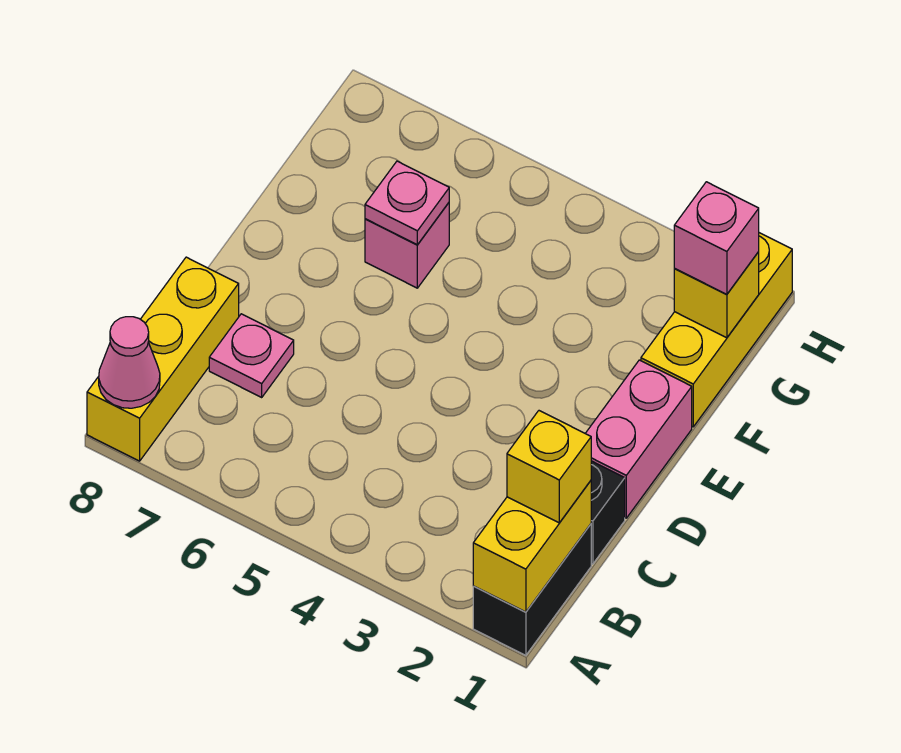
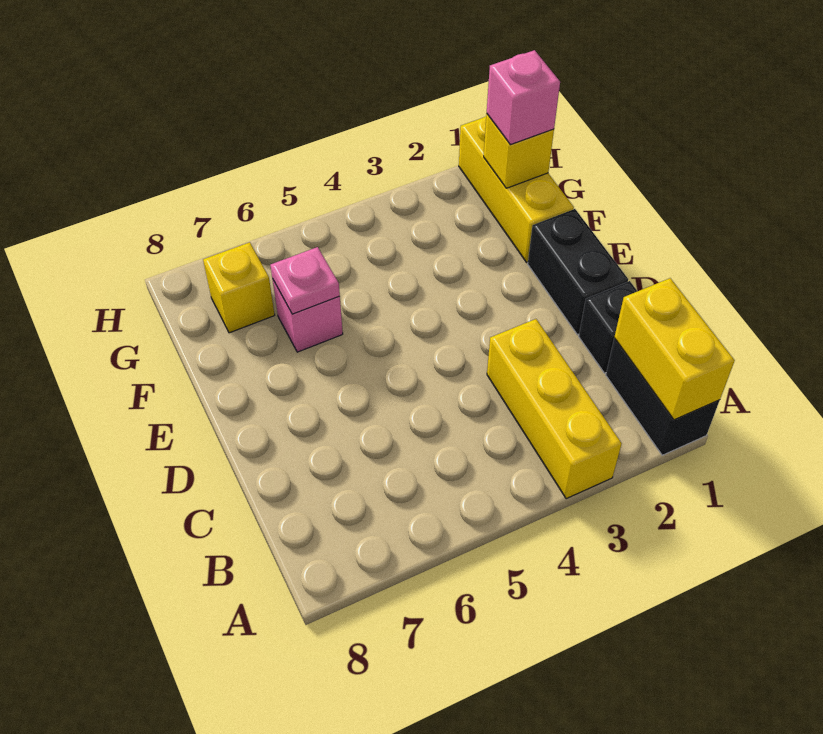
yellow brick A8:C8 level 1 -> yellow brick A3:C3 level 1
pink cone A8 level 2 -> none
yellow brick B1 level 3 -> yellow brick G7 level 1
pink plate C7 level 1 -> none
pink brick D1:E1 level 1 -> black brick D1:E1 level 1

